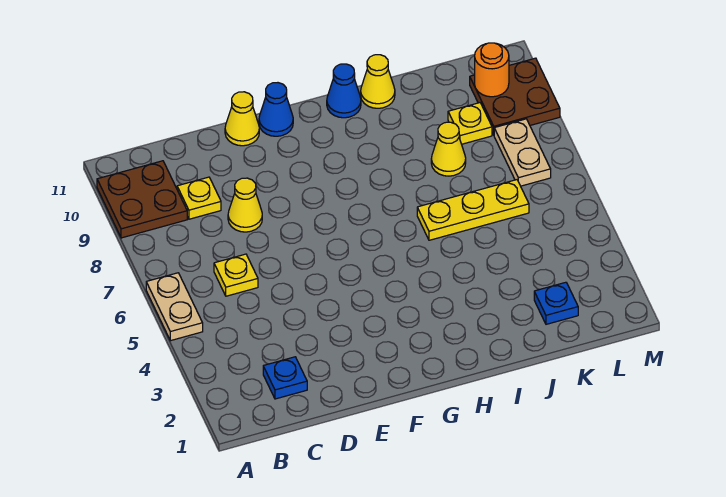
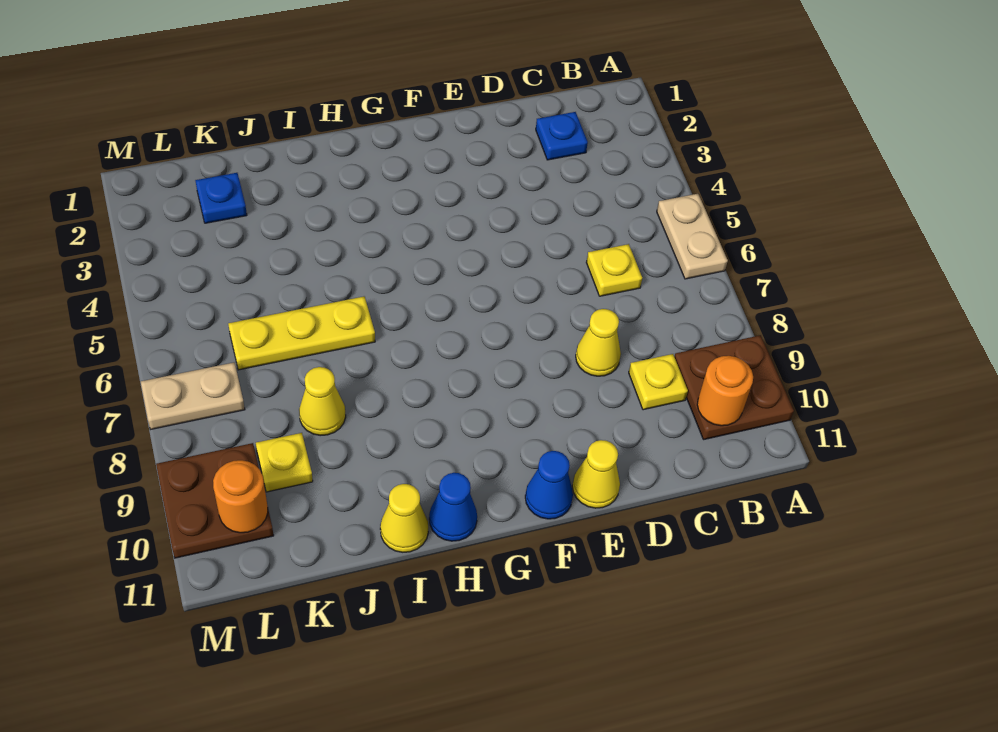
none -> orange round brick B10 level 2
tan plate L7:L8 level 1 -> tan plate L7:M7 level 1

